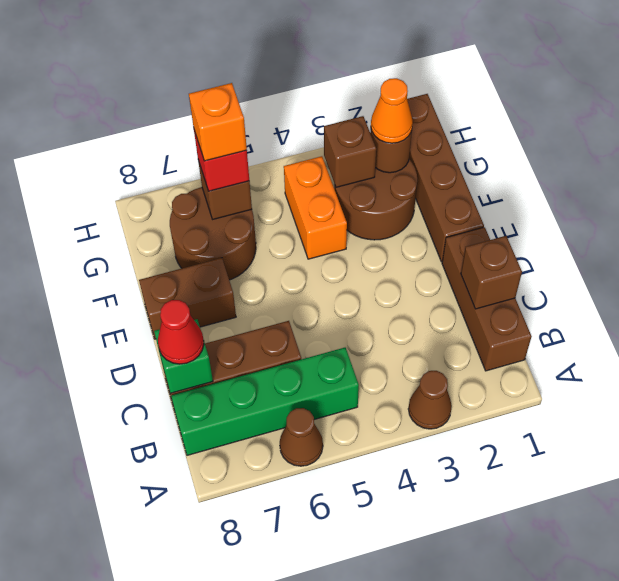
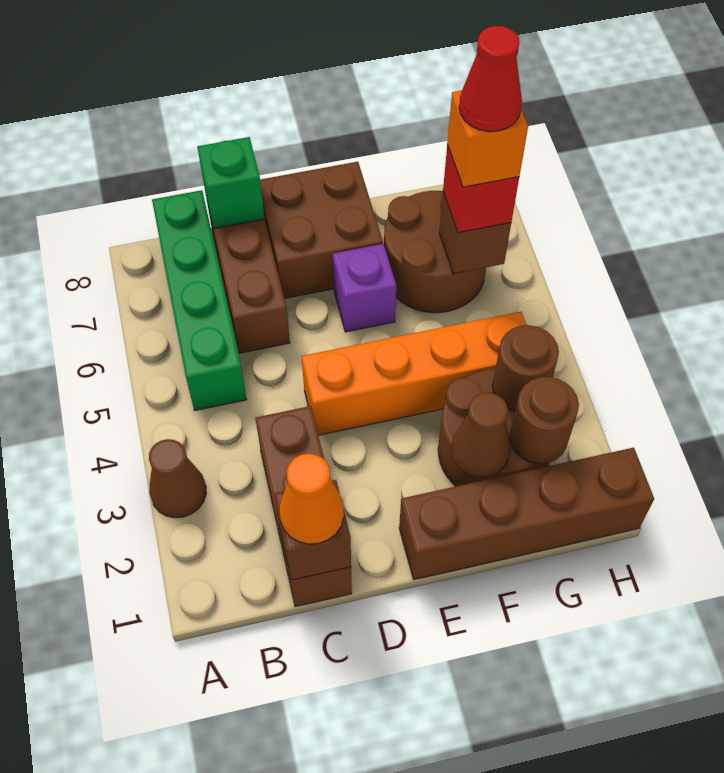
brown cone A6 level 1 -> brown cone F2 level 2
brown brick B1:D1 level 1 -> brown brick C1:C3 level 1
red cone C8 level 3 -> red cone G6 level 5
none -> purple brick E6 level 1
brown brick E7:E8 level 1 -> brown brick D7:E8 level 1
orange brick F4:G4 level 1 -> orange brick D4:G4 level 1
orange cone G2 level 3 -> orange cone C1 level 3
brown brick G3 level 2 -> brown round brick G3 level 2

